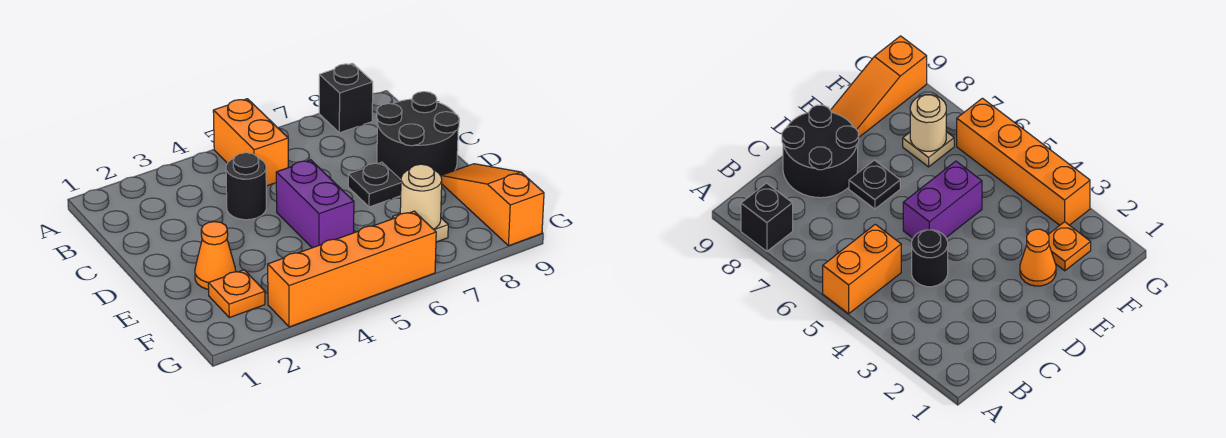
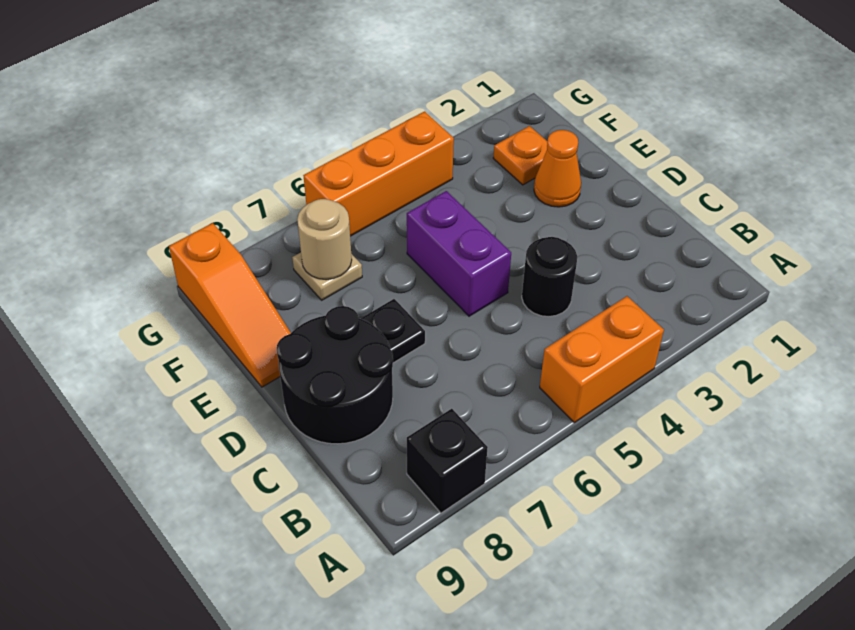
orange brick A5:B5 level 1 -> orange brick A4:A5 level 1
orange brick G3:G6 level 1 -> orange brick G4:G6 level 1

